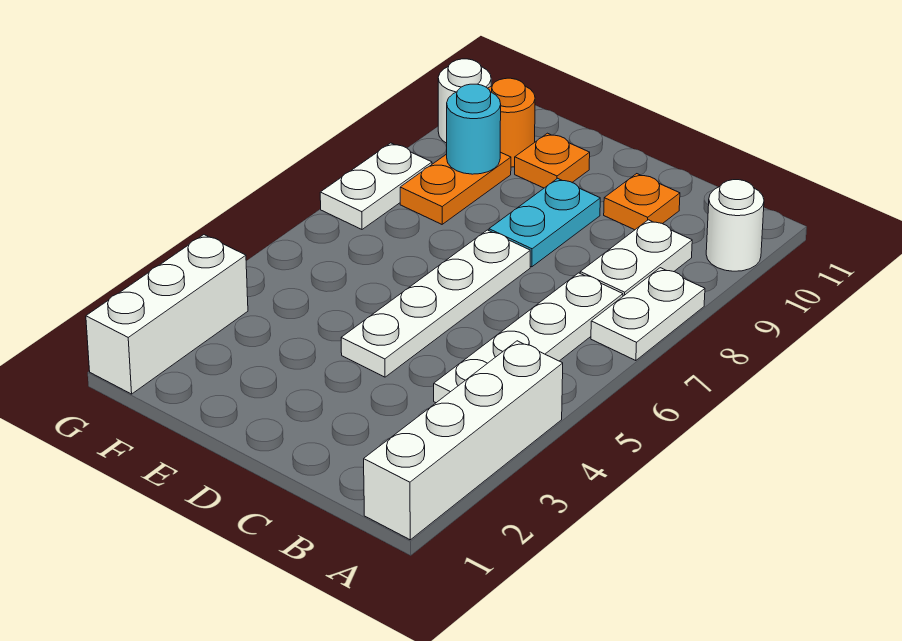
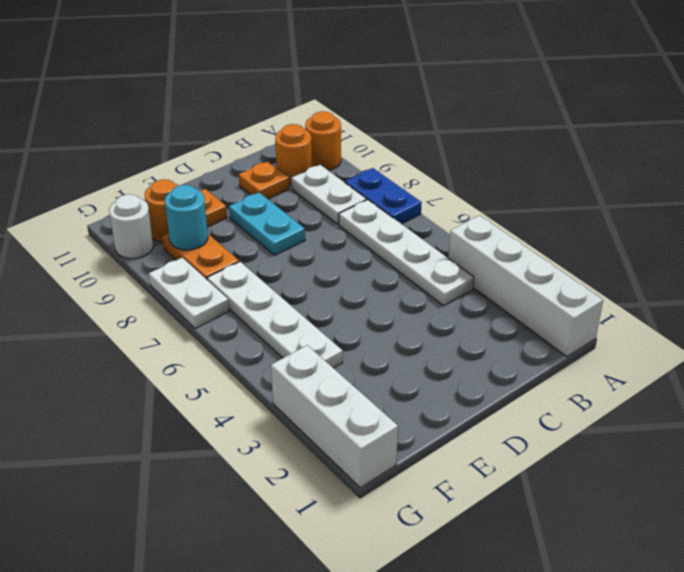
white plate A7:A8 level 1 -> blue plate A7:A8 level 1
white round brick A10 level 1 -> orange round brick A10 level 1
none -> orange round brick B10 level 1
white plate D4:D7 level 1 -> white plate F4:F7 level 1

